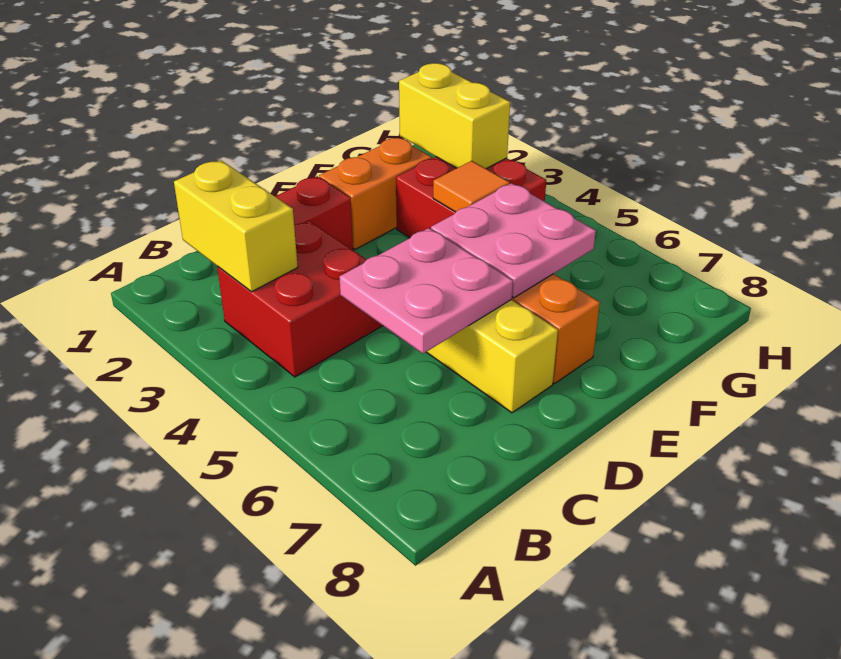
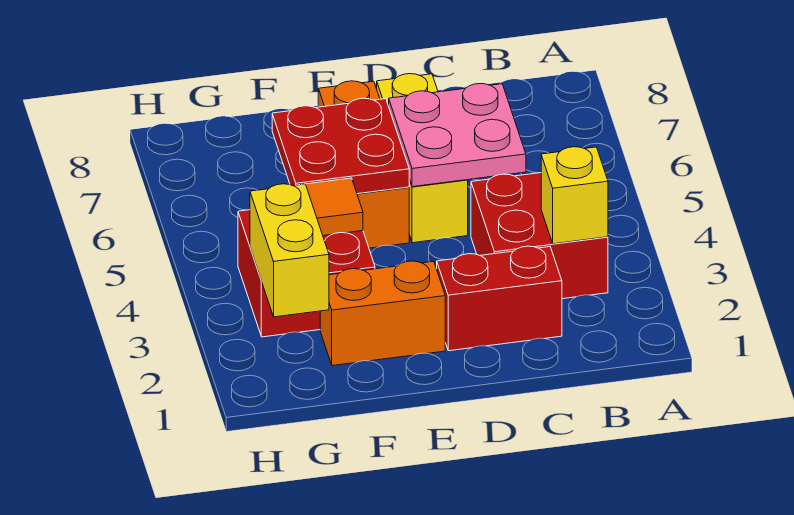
yellow brick B2:B3 level 2 -> yellow brick B3 level 2
pink plate E5:F6 level 2 -> red plate E5:F6 level 2

